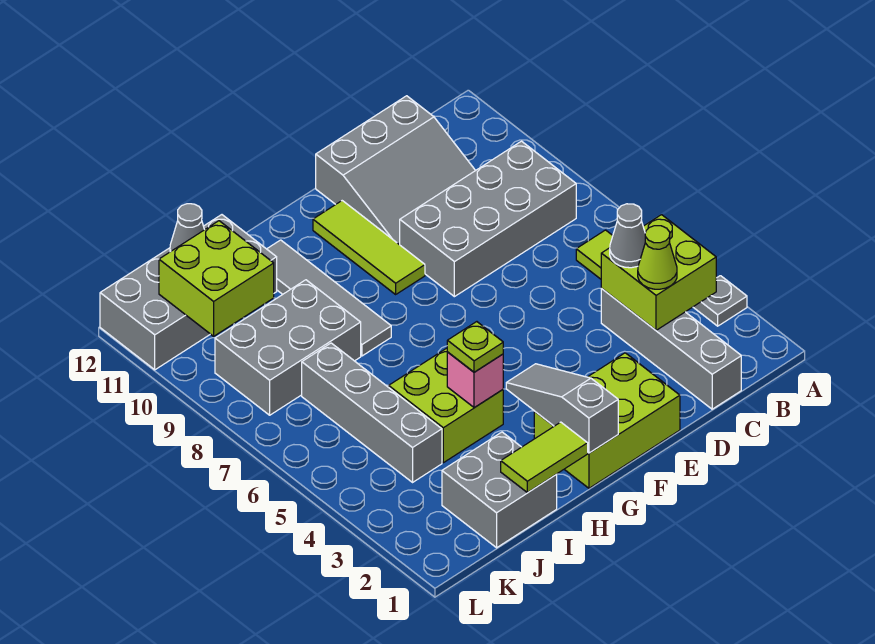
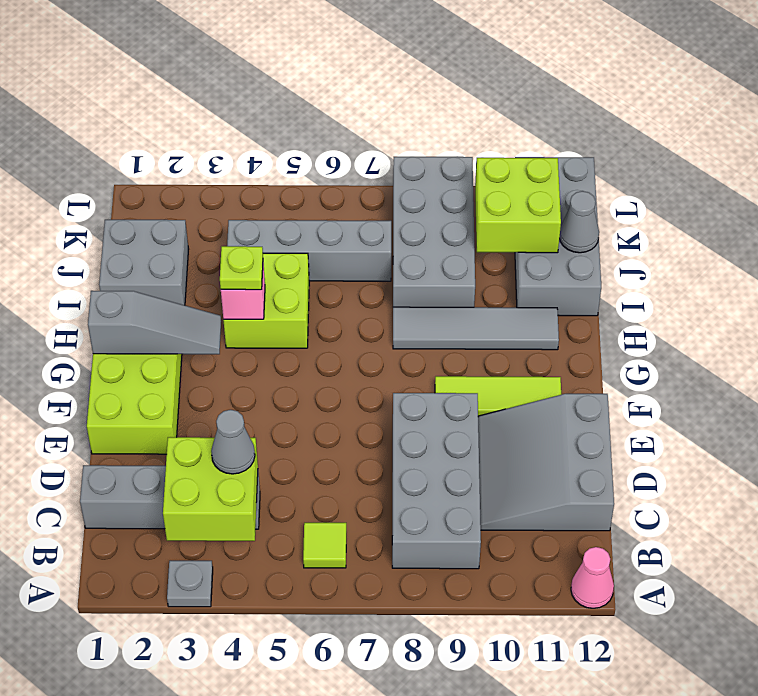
none -> pink cone A12 level 1
lime cone C3 level 3 -> none
lime tile H1:I1 level 2 -> none
grey brick I8:K9 level 1 -> grey brick I8:L9 level 1

